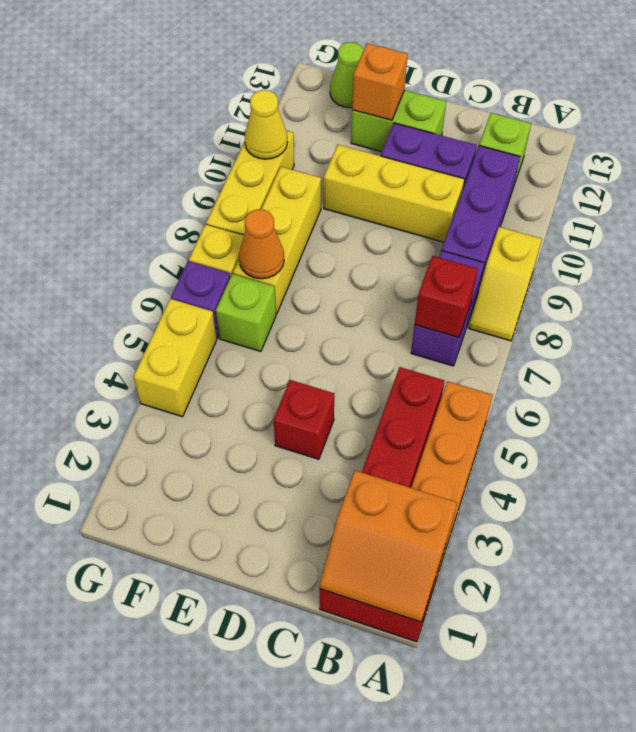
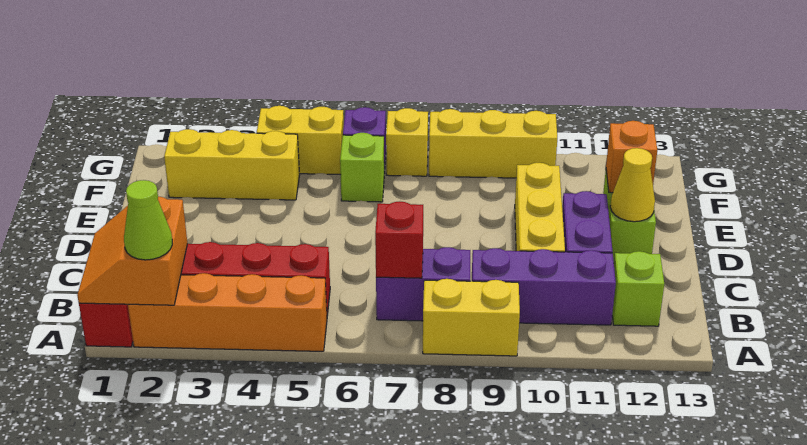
yellow slope A8:A9 level 1 top 9 -> yellow brick A8:A9 level 1
red brick D4 level 1 -> none
yellow brick F7:F9 level 1 -> yellow brick F2:F4 level 1
orange cone F7 level 2 -> none
lime cone F13 level 1 -> lime cone A2 level 3
yellow cone G10 level 2 -> yellow cone D12 level 2

